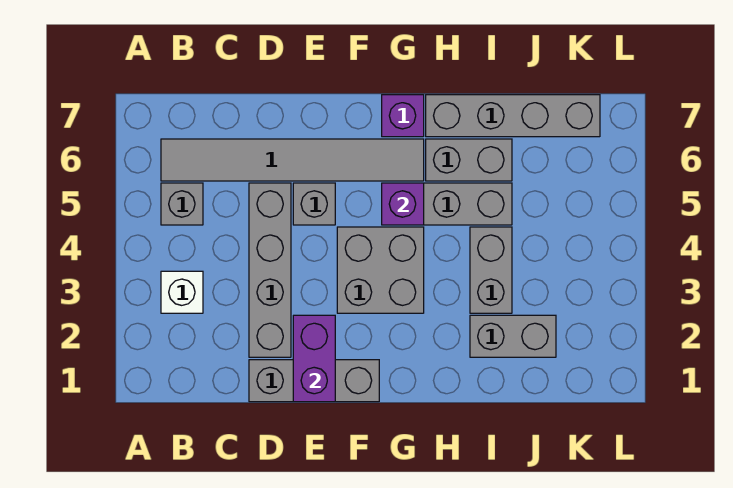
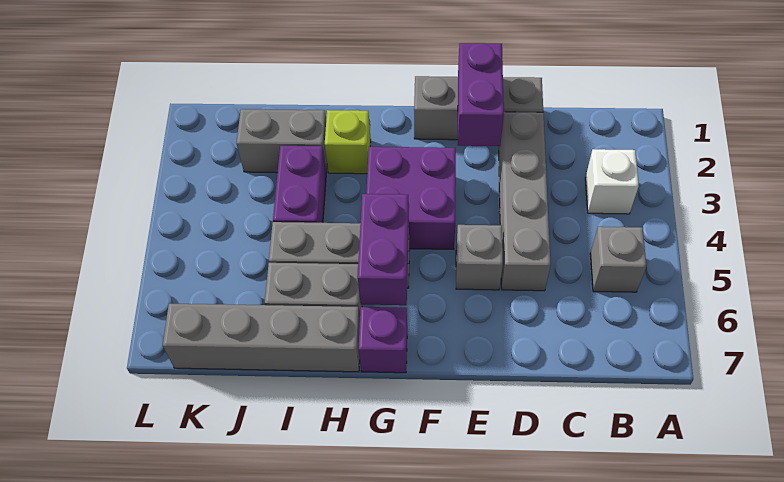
grey tile B6:G6 level 1 -> none
grey brick F3:G4 level 1 -> purple brick F3:G4 level 1
purple brick G5 level 2 -> purple brick G5:G6 level 2
none -> lime brick H2 level 1
grey brick I3:I4 level 1 -> purple brick I3:I4 level 1

